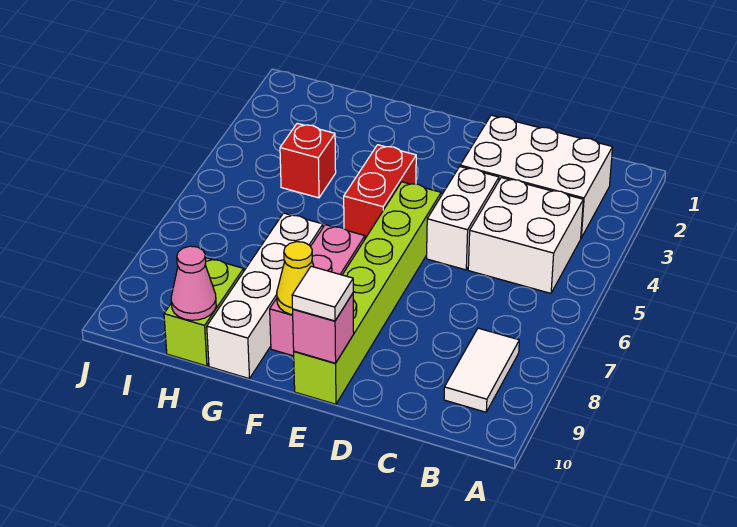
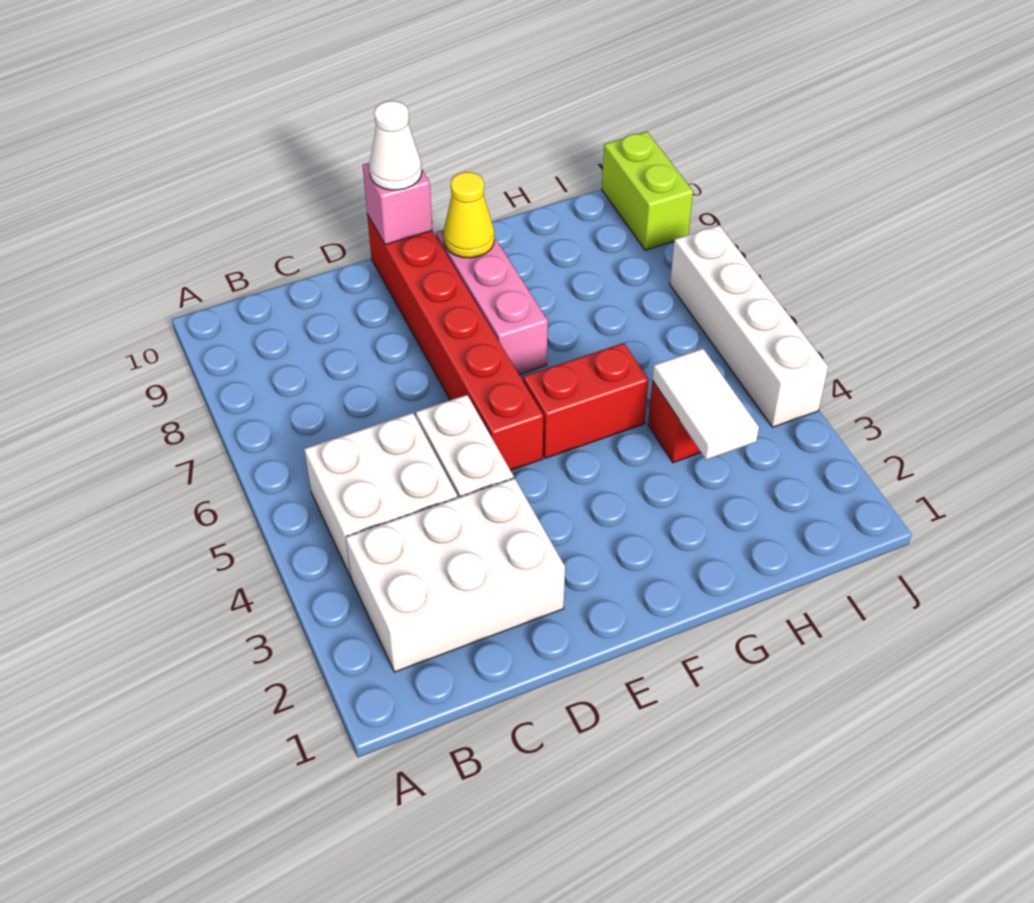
white tile B8:B9 level 1 -> white tile H3:H4 level 2
lime brick E5:E10 level 1 -> red brick E5:E10 level 1
white tile E10 level 3 -> white cone E10 level 3
red brick F4:F5 level 1 -> red brick F5:G5 level 1
white brick G7:G10 level 1 -> white brick J4:J7 level 1
lime brick H9:H10 level 1 -> lime brick J9:J10 level 1
pink cone H10 level 2 -> none

